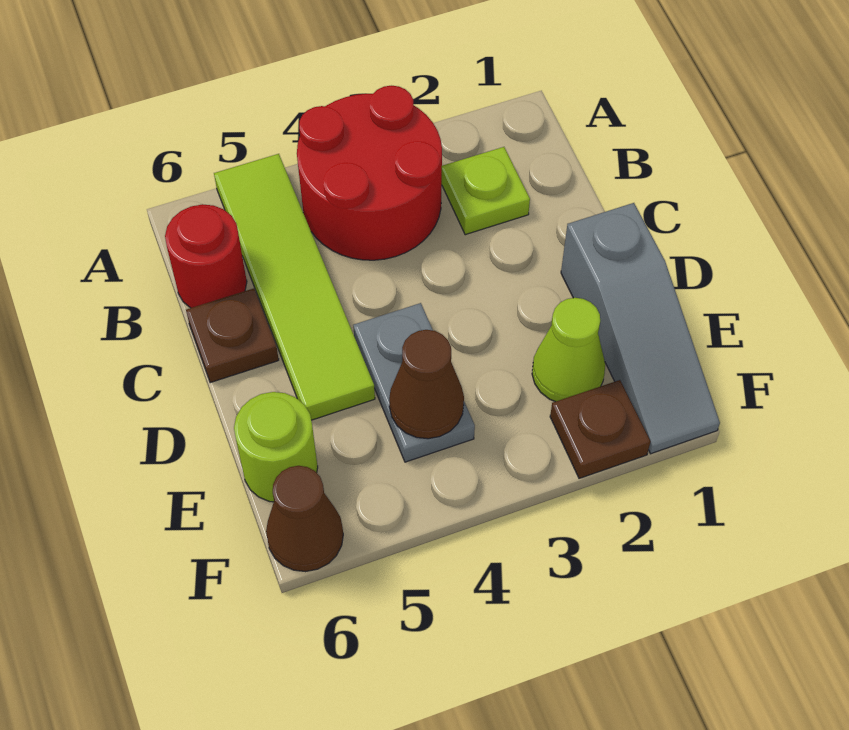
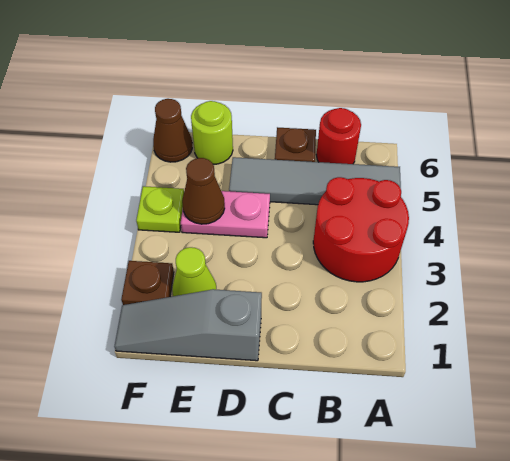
lime tile A5:D5 level 1 -> grey tile A5:D5 level 1
lime plate B2 level 1 -> lime plate F4 level 1
grey plate D4:E4 level 1 -> pink plate D4:E4 level 1

